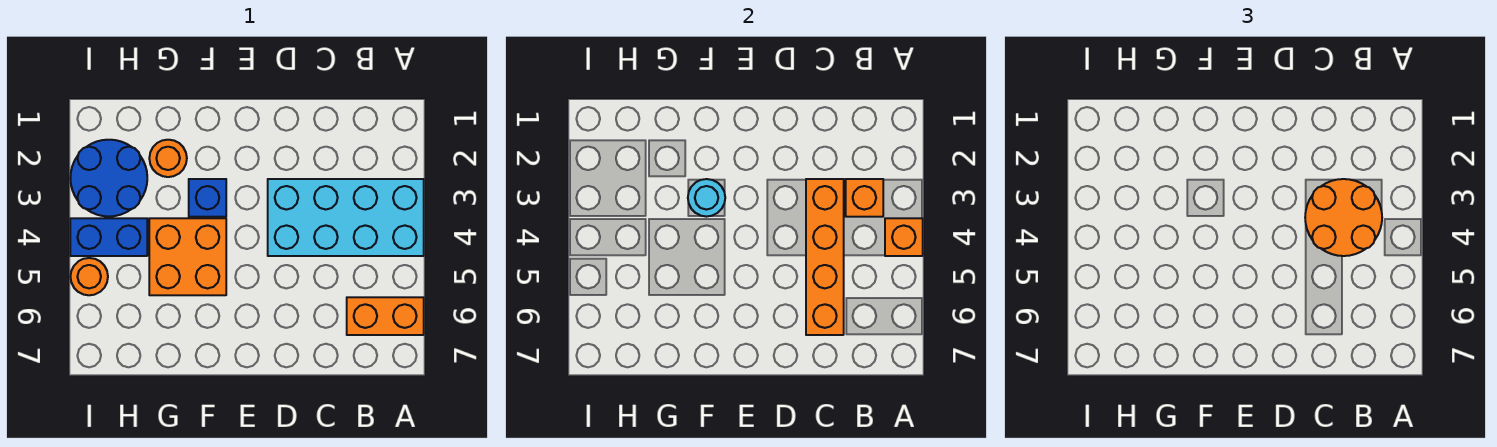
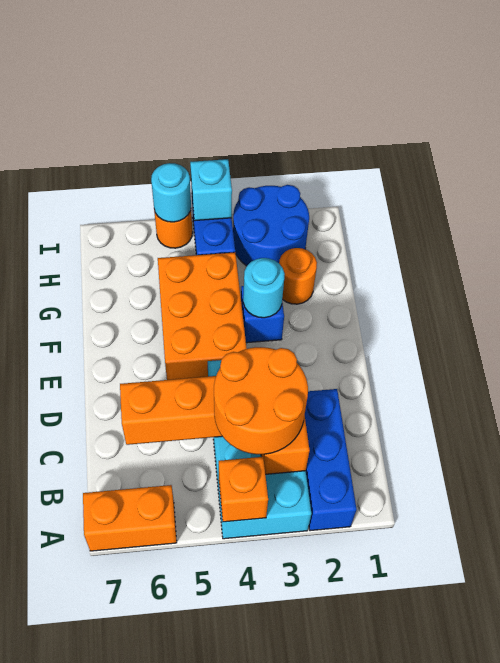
none -> blue brick A2:C2 level 1
orange brick A6:B6 level 1 -> orange brick A6:A7 level 1
orange brick F4:G5 level 1 -> orange brick E4:G5 level 1
none -> cyan brick I4 level 2
none -> cyan round brick I5 level 2

